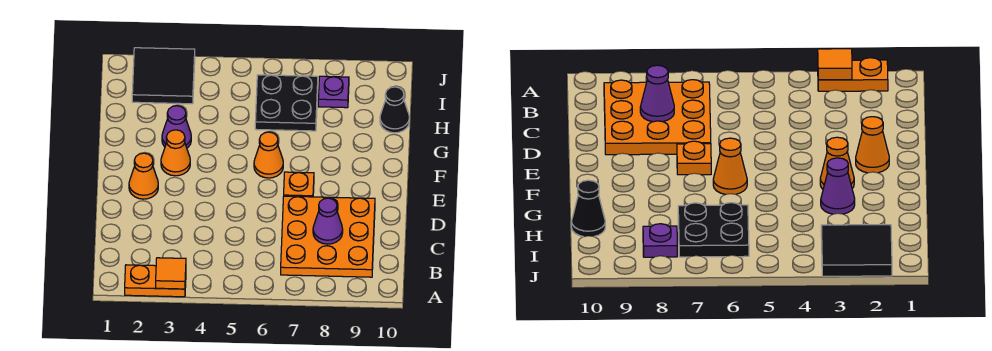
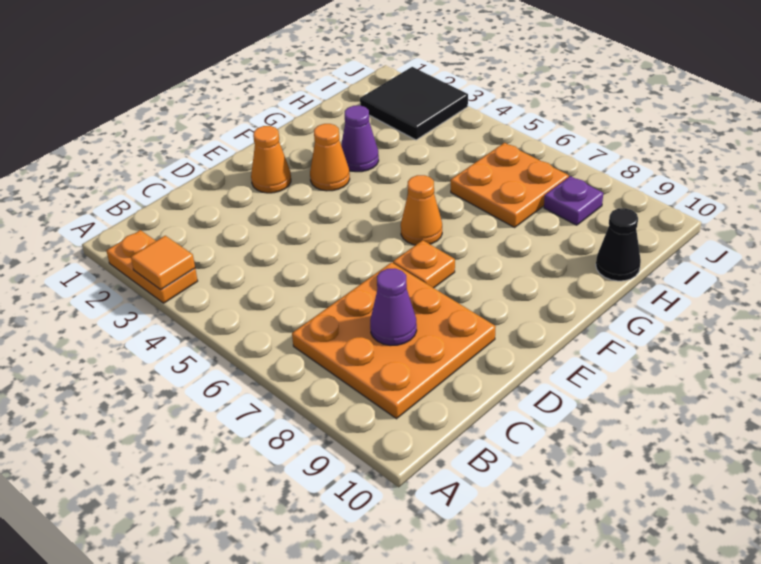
black plate H6:I7 level 1 -> orange plate H6:I7 level 1

